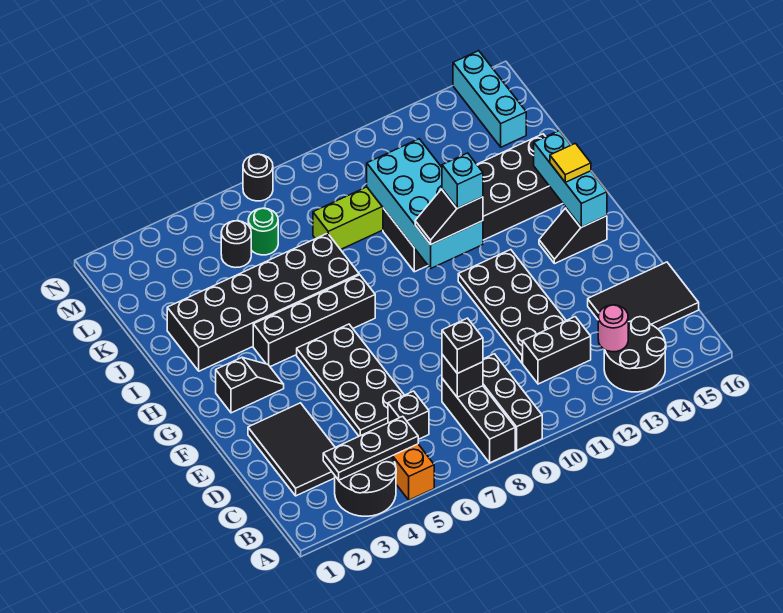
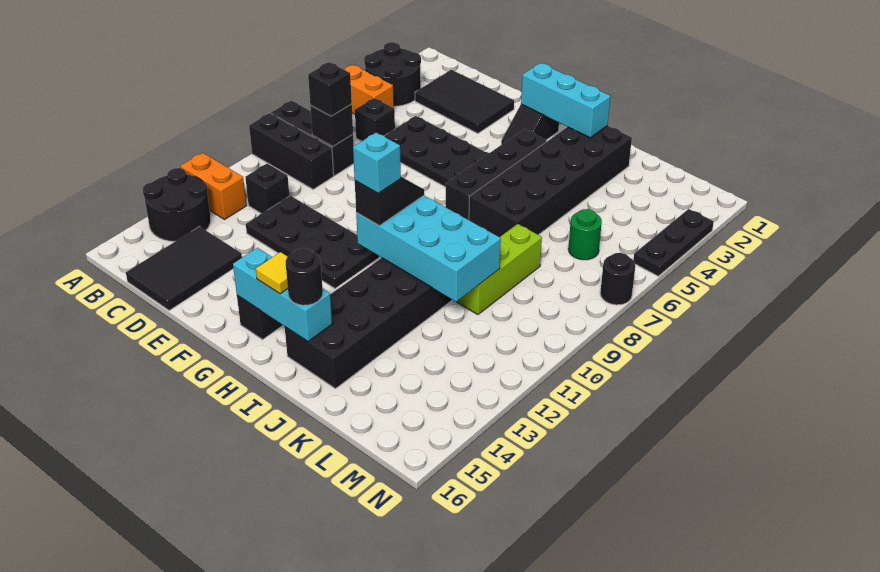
none -> orange brick A12:B12 level 1
black plate B3:B5 level 2 -> black plate N3:N5 level 1
pink round brick B13 level 2 -> none
black brick C11:C12 level 1 -> black brick C11 level 1
black round brick L5 level 1 -> black round brick I15 level 3
cyan brick L15:N15 level 1 -> cyan brick G2:I2 level 2

